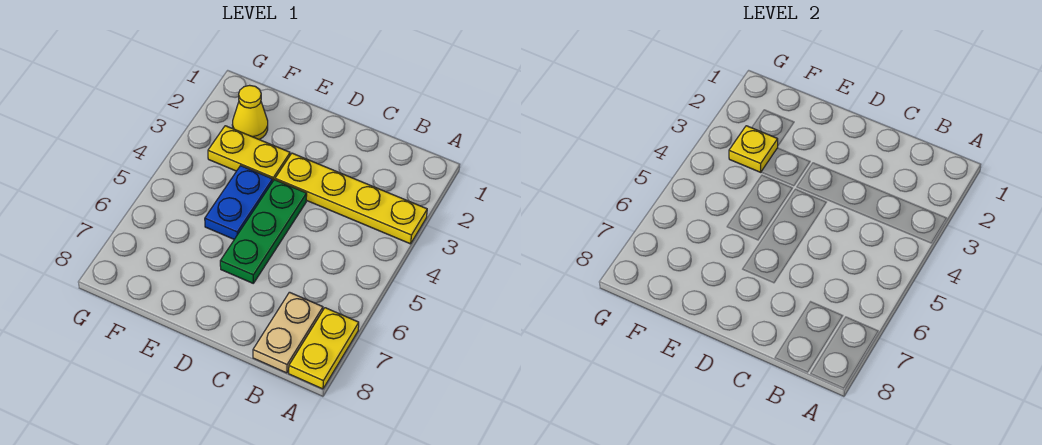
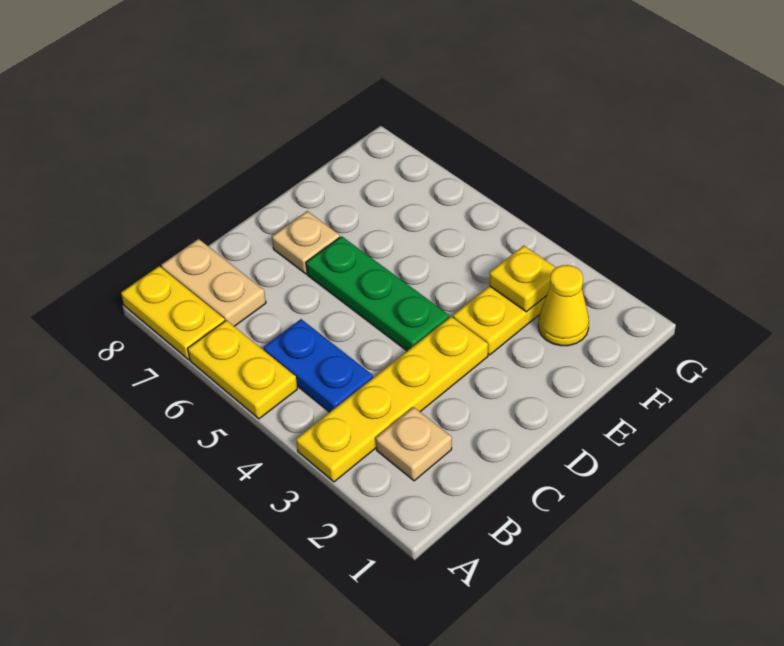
none -> yellow plate A5:A6 level 1
none -> tan plate B2 level 1
none -> tan plate D7 level 1
blue plate E4:E5 level 1 -> blue plate B4:B5 level 1

